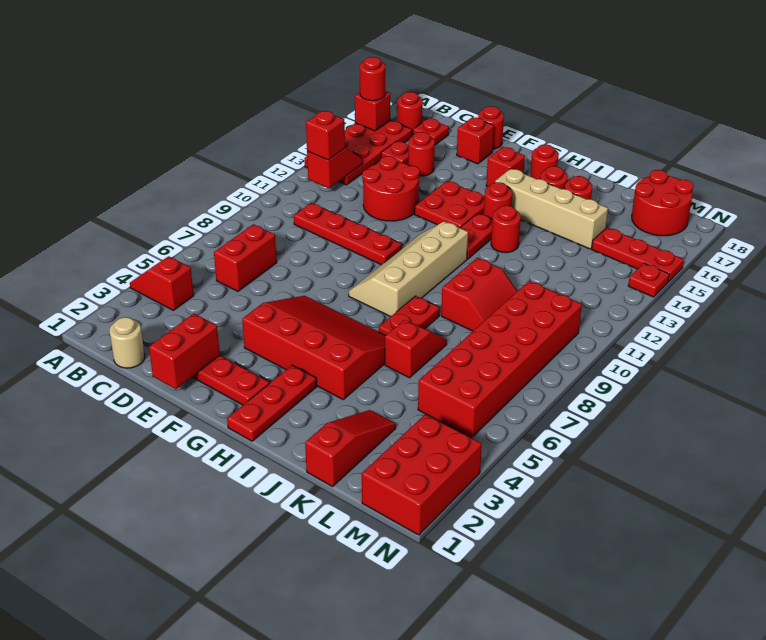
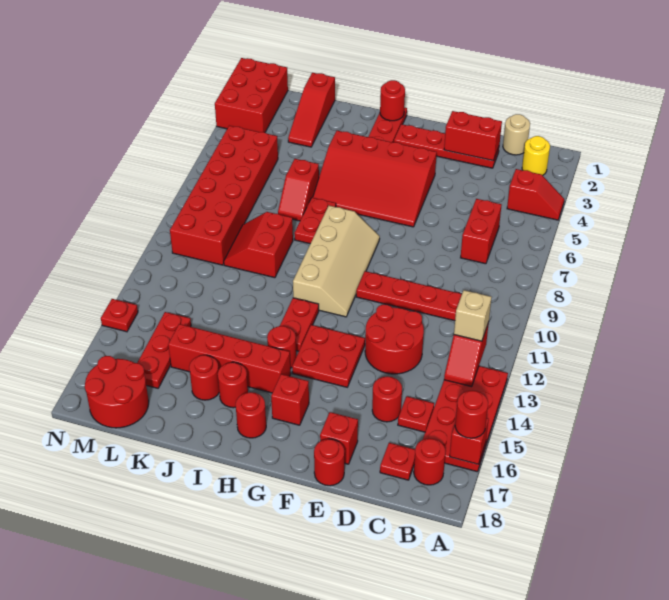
none -> yellow round brick B2 level 1
red brick B12 level 3 -> tan brick B12 level 3
red brick E1:E2 level 2 -> red brick D2:E2 level 2
tan brick H15:K15 level 1 -> red brick H15:K15 level 1
red round brick I13 level 1 -> red round brick H1 level 2
red plate L15:N15 level 1 -> red plate L14:L16 level 1

